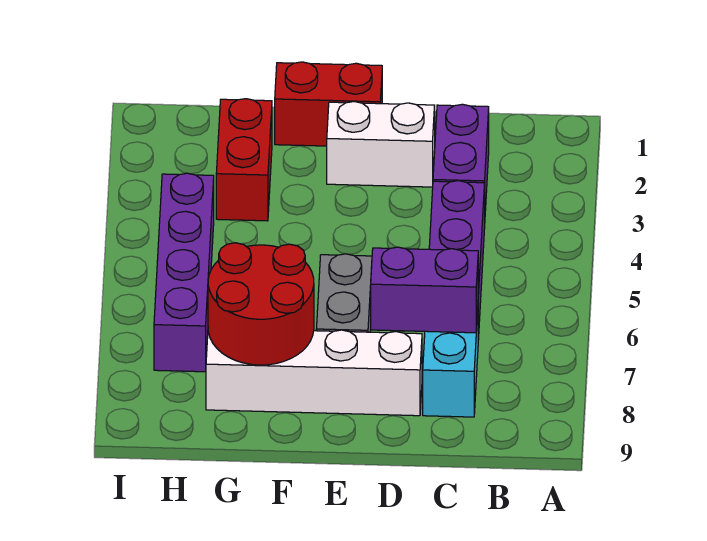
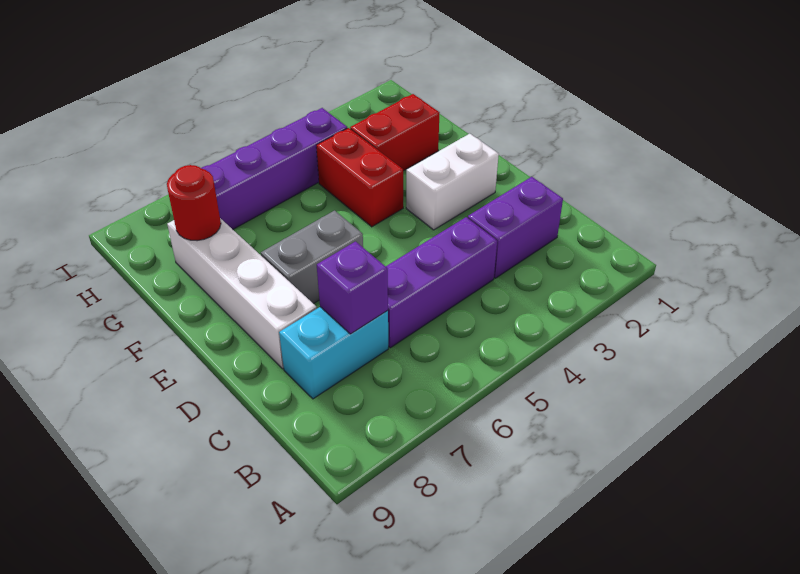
purple brick C7:D7 level 2 -> purple brick C7 level 2
white brick D2:E2 level 1 -> white brick E2:E3 level 1
red brick E1:F1 level 1 -> red brick F4:G4 level 1
red round brick F7:G8 level 2 -> red round brick G8 level 2

